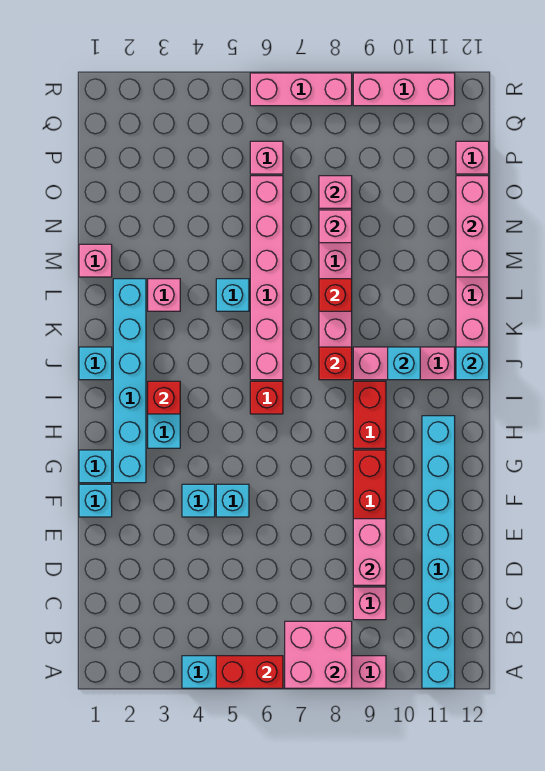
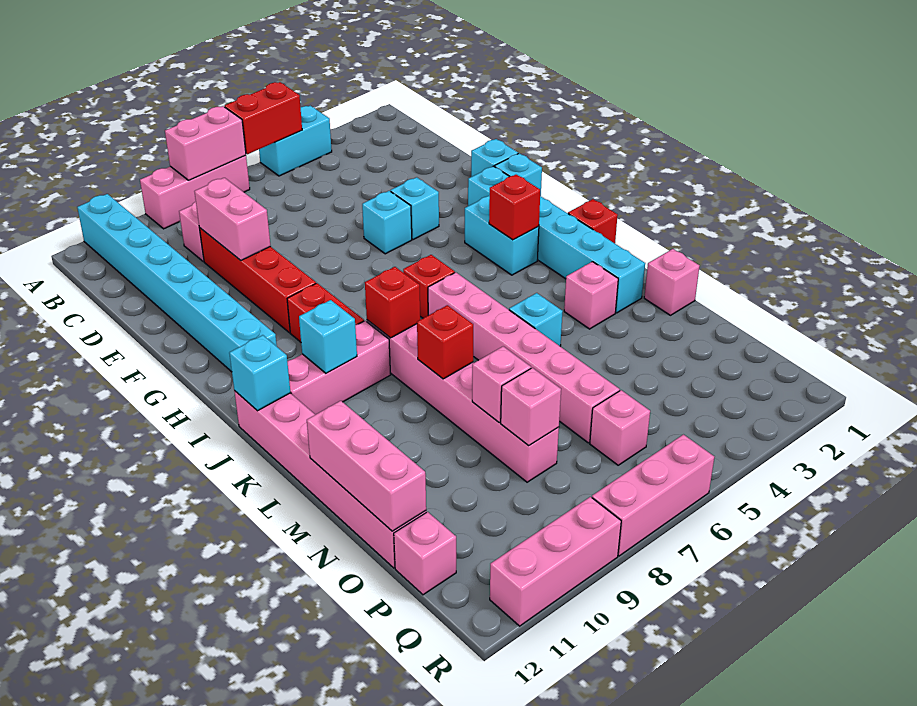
pink brick A7:B8 level 2 -> pink brick A7:A8 level 2
cyan brick J1 level 1 -> red brick J1 level 1

